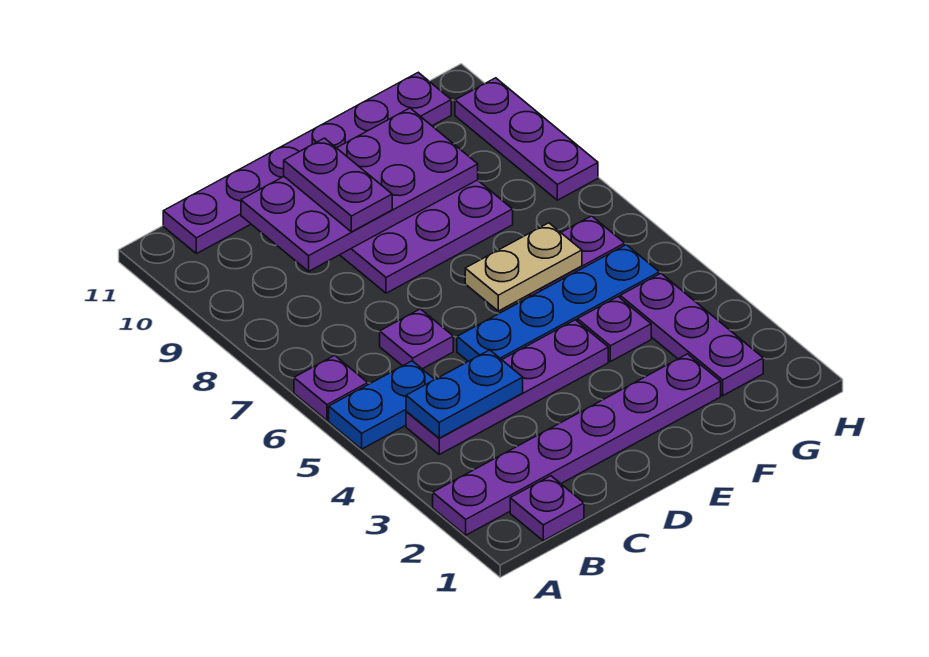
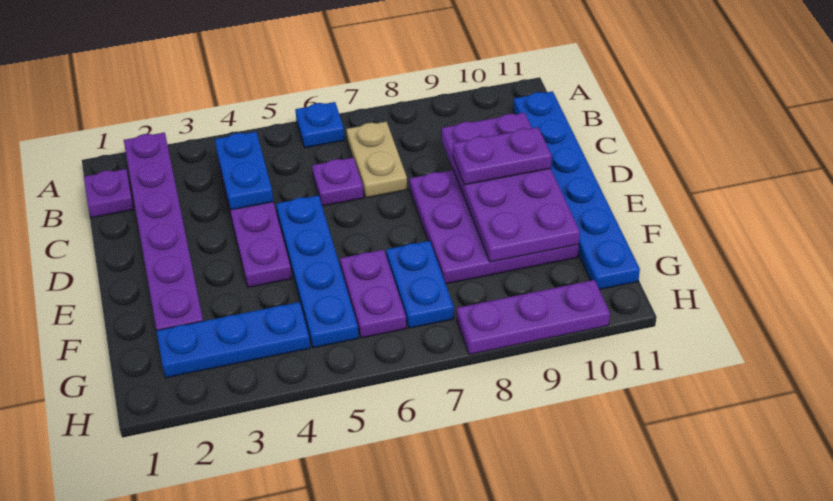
blue plate A5:B5 level 1 -> blue plate F7:G7 level 1
purple plate A6 level 1 -> blue plate A6 level 1
purple plate B11:G11 level 1 -> blue plate B11:G11 level 1
tan plate E6:F6 level 2 -> tan plate B7:C7 level 1
purple plate F4 level 1 -> none
purple plate G2:G4 level 1 -> blue plate G2:G4 level 1

